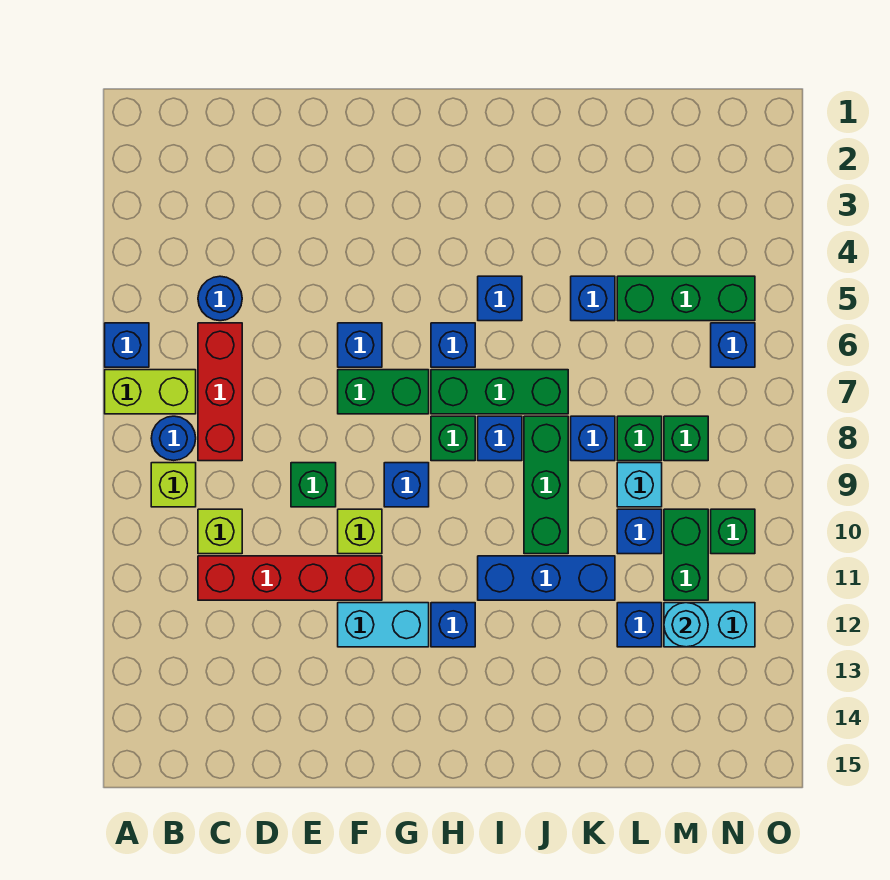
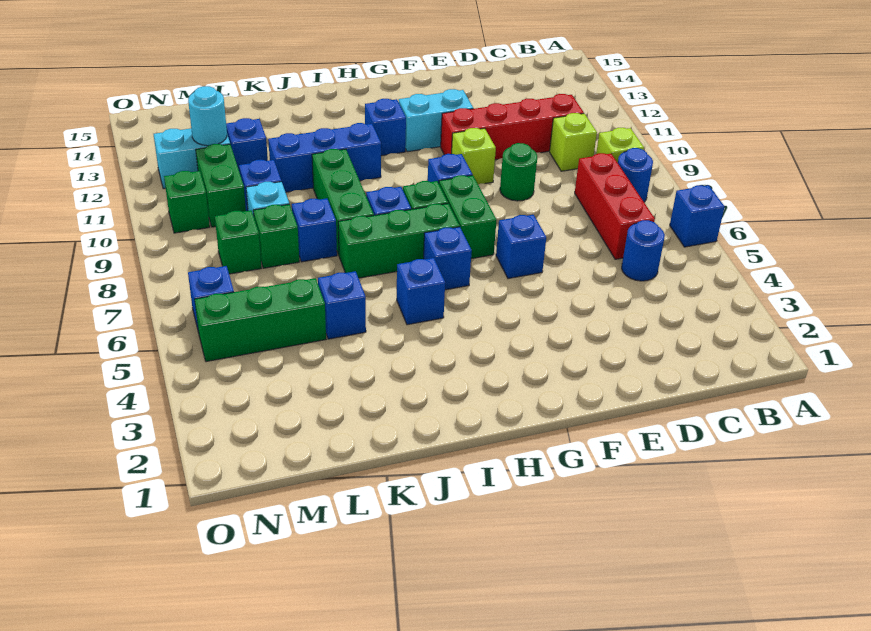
lime brick A7:B7 level 1 -> none
green brick E9 level 1 -> green round brick E9 level 1
green brick F7:G7 level 1 -> green brick G7:G8 level 1

